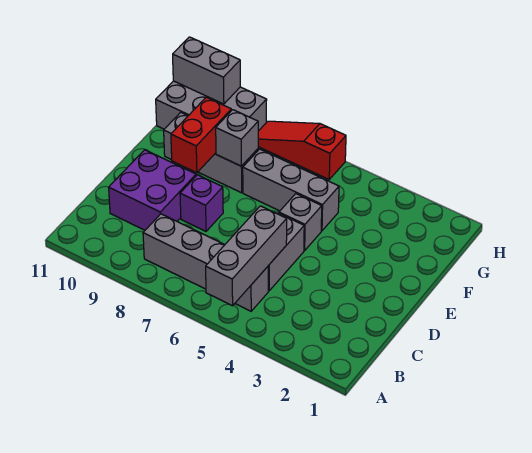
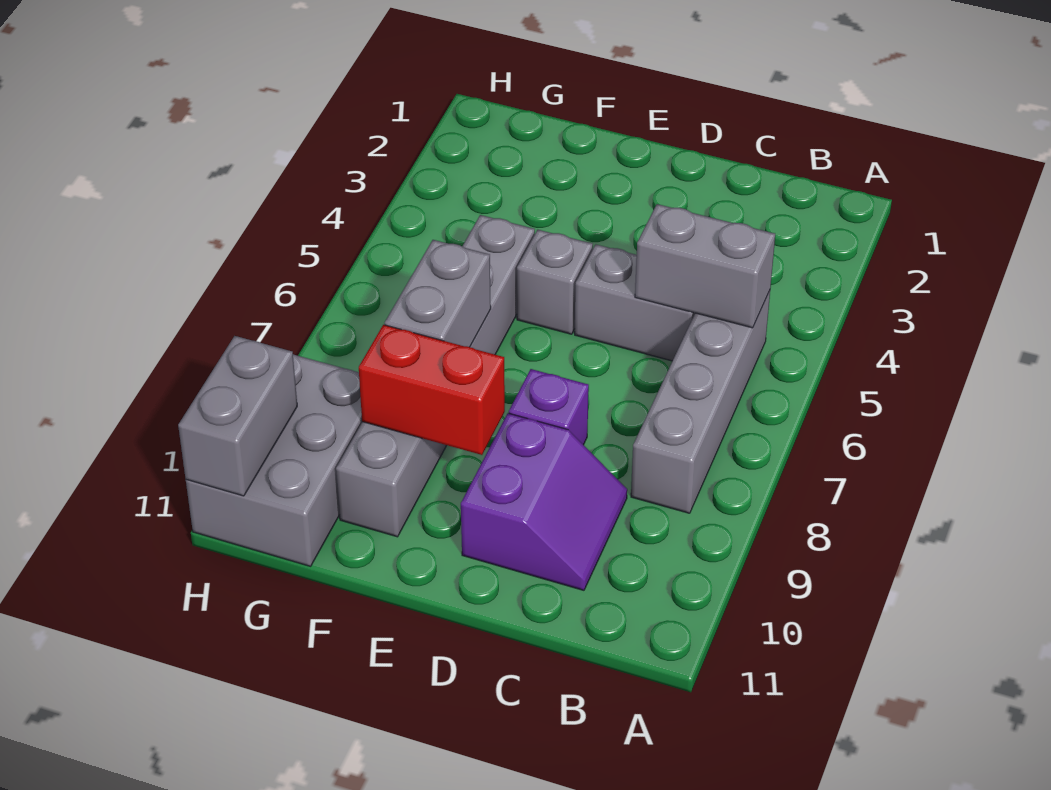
grey brick A5:C5 level 2 -> grey brick B5:C5 level 2
purple brick C9:D10 level 1 -> purple slope C9:D10 level 1 top D
grey brick F8 level 2 -> grey brick F7:F8 level 2
red slope H6:H8 level 1 top 6 -> none

